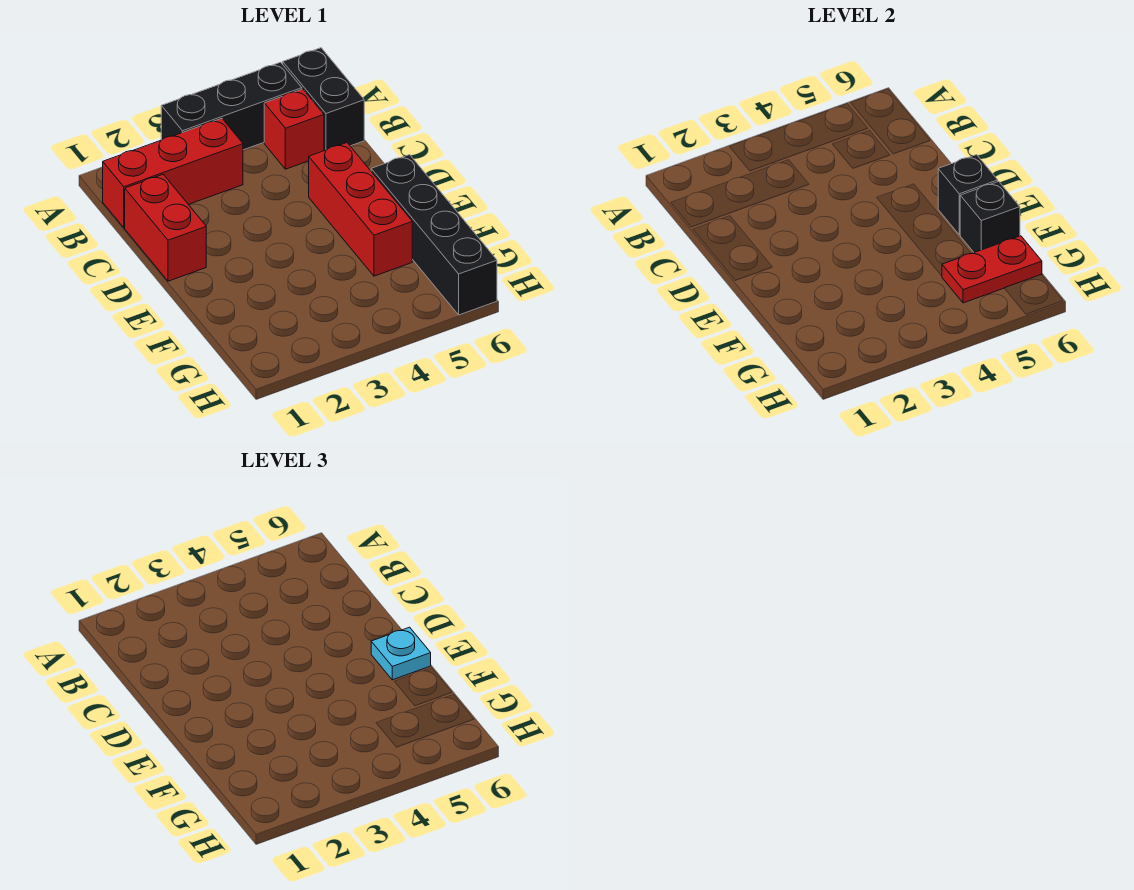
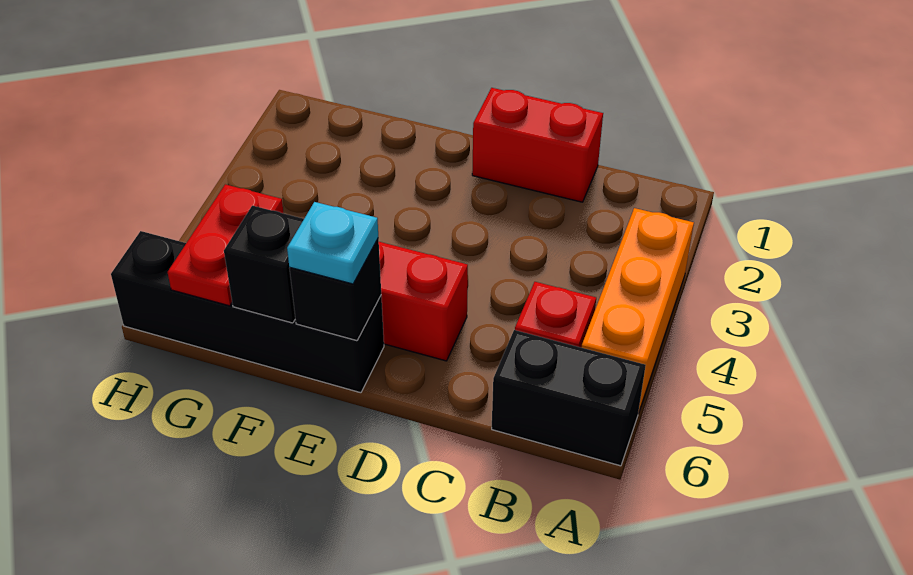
black brick A3:A5 level 1 -> orange brick A3:A5 level 1
red brick B1:B3 level 1 -> none

